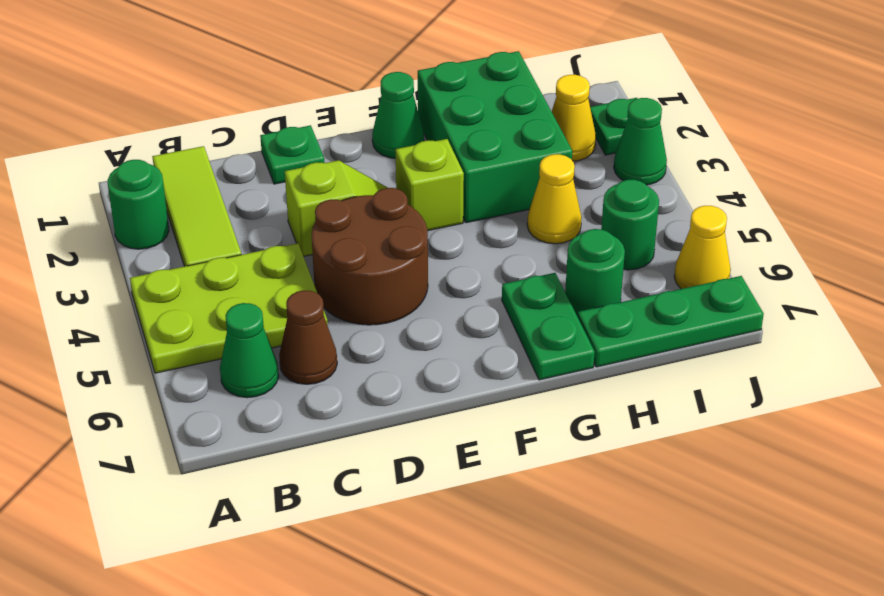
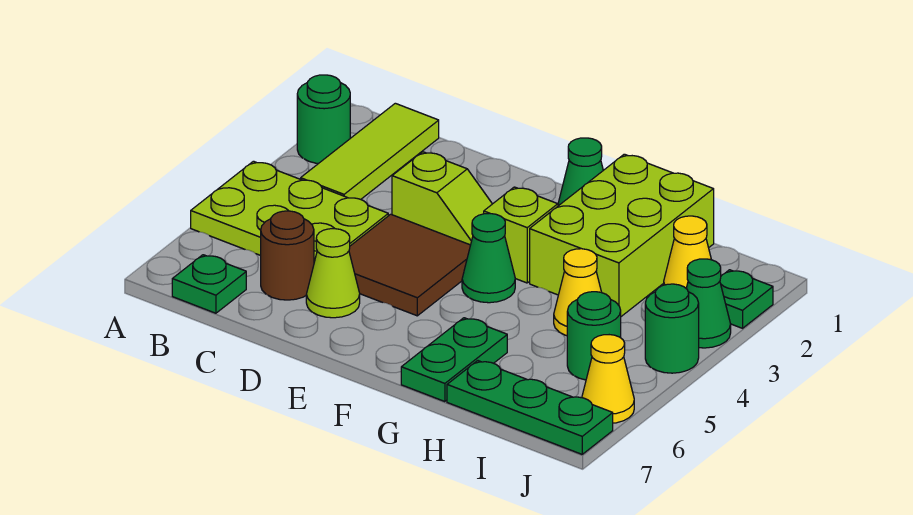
green cone B6 level 1 -> green cone F4 level 1
brown cone C6 level 1 -> brown round brick C6 level 1
green plate D1 level 1 -> green plate B7 level 1
brown round brick D4:E5 level 1 -> brown tile D4:E5 level 1
none -> lime cone D6 level 1
green brick G1:H3 level 1 -> lime brick G1:H3 level 1
green round brick H6 level 1 -> green round brick J4 level 1

